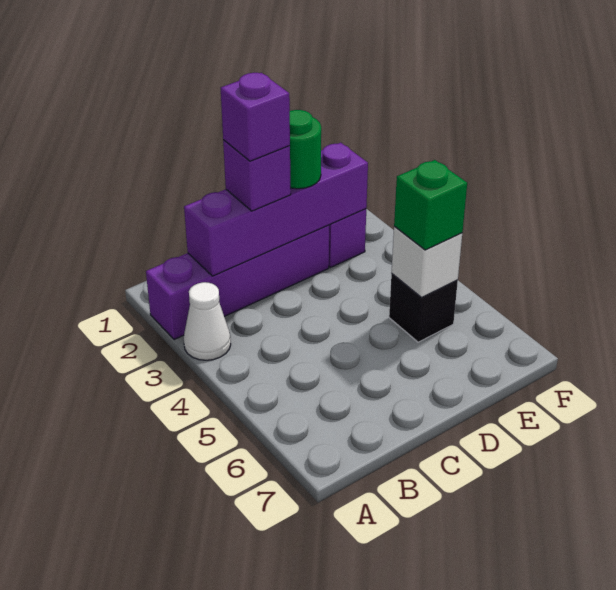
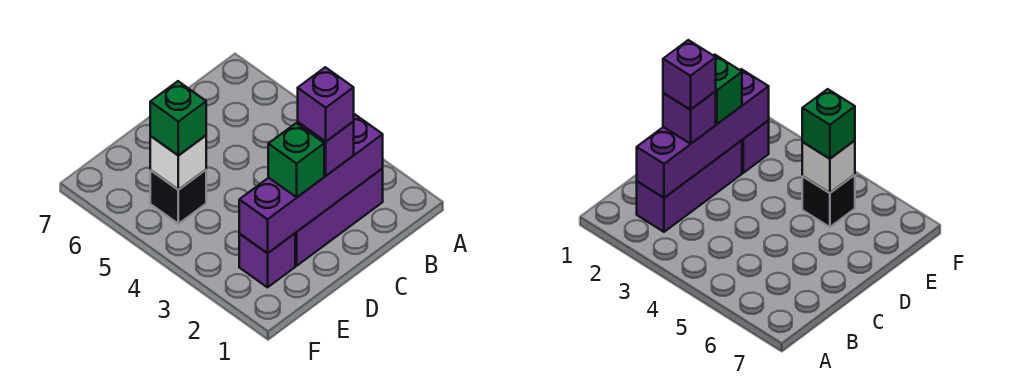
purple brick A2:D2 level 1 -> purple brick B2:D2 level 1
white cone A3 level 1 -> none
green round brick D2 level 3 -> green brick D2 level 3

